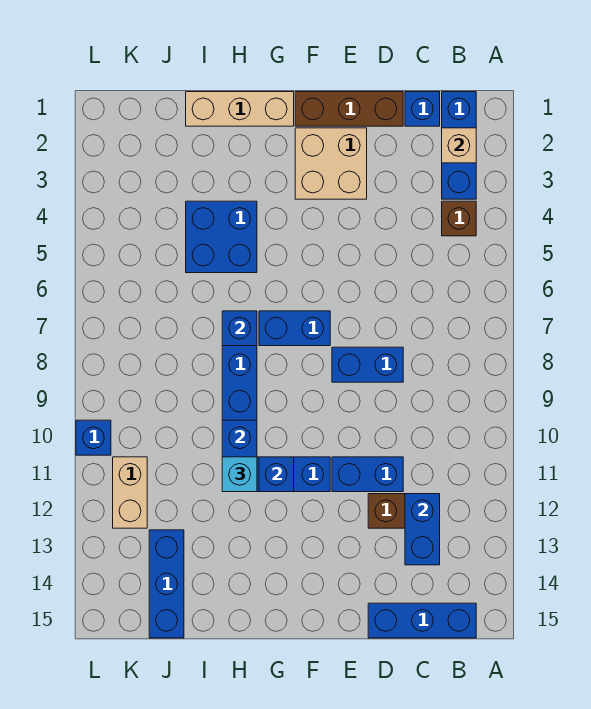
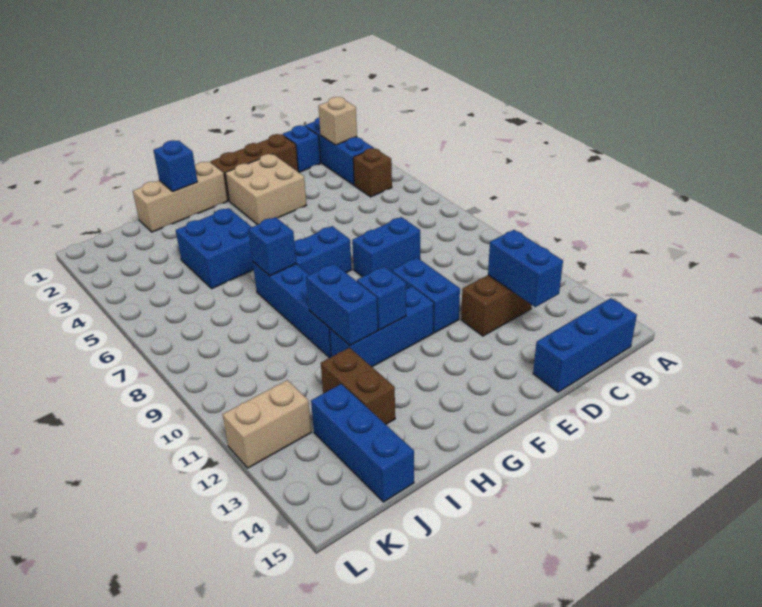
blue brick D11:E11 level 1 -> blue brick E10:E11 level 1
cyan brick H11 level 3 -> none
none -> brown brick I12:I13 level 1
tan brick K11:K12 level 1 -> tan brick K12:L12 level 1
blue brick L10 level 1 -> blue brick H1 level 2

